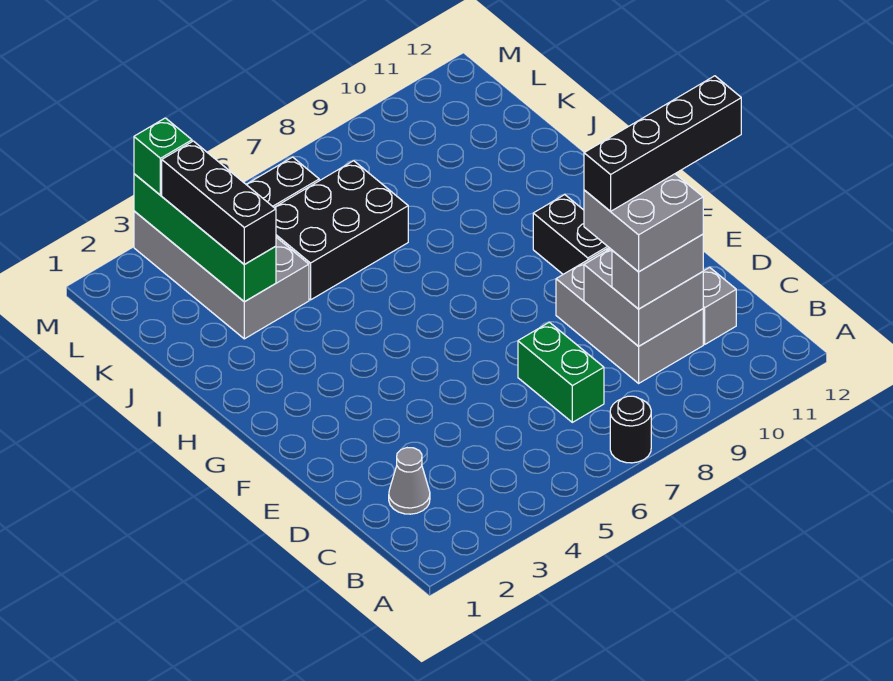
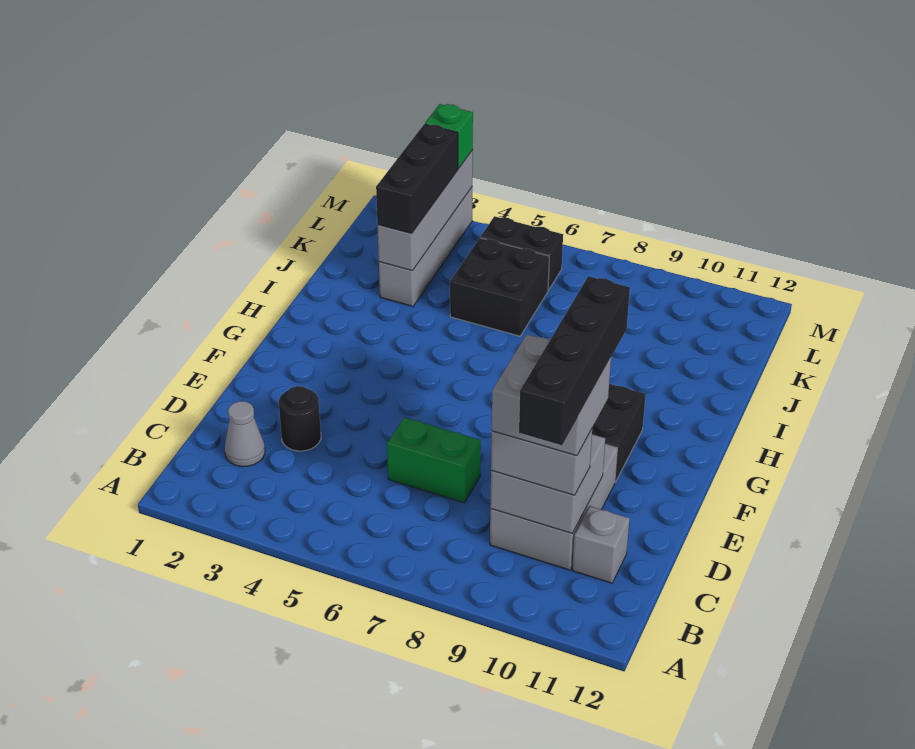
black round brick A7 level 1 -> black round brick D3 level 1
green brick C7:D7 level 1 -> green brick D6:D7 level 1
black brick D9:D12 level 5 -> black brick B10:E10 level 5
grey brick J3:M4 level 1 -> grey brick J3:M3 level 1
green brick J3:M3 level 2 -> grey brick J3:M3 level 2
black brick J5:K7 level 1 -> black brick J5:K6 level 1

